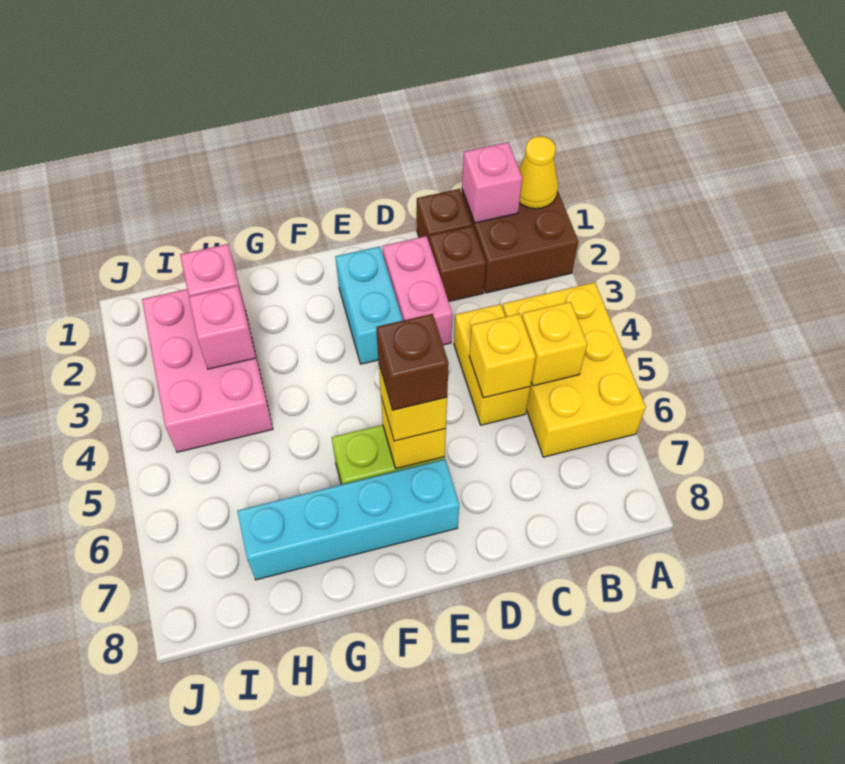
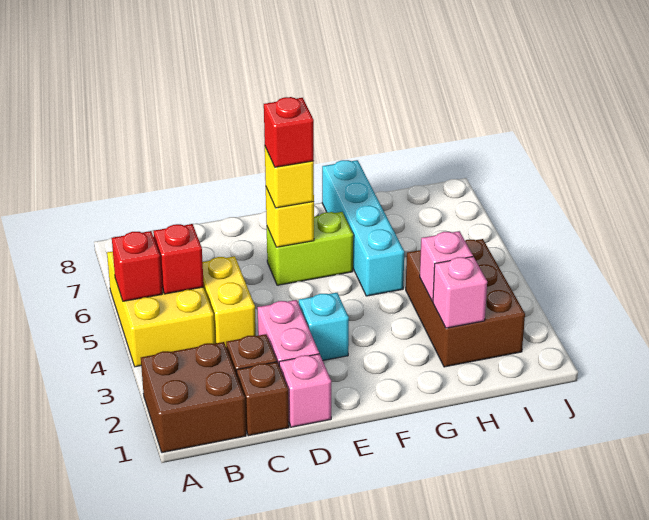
yellow cone A1 level 2 -> none
none -> red brick A5 level 2
pink brick B1 level 2 -> pink brick D1 level 1
yellow brick B5 level 2 -> red brick B5 level 2
yellow brick C5 level 2 -> none
cyan brick E2:E3 level 1 -> cyan brick E3 level 1
brown brick E6 level 4 -> red brick E6 level 4
cyan brick E7:H7 level 1 -> cyan brick G5:G8 level 1
pink brick H2:I4 level 1 -> brown brick H2:I4 level 1

